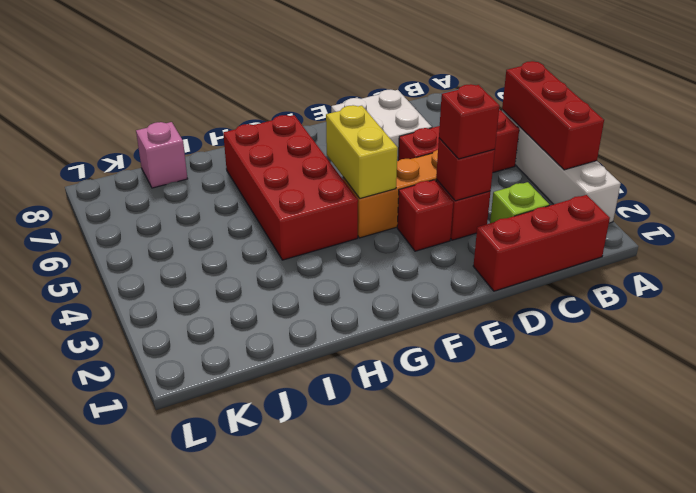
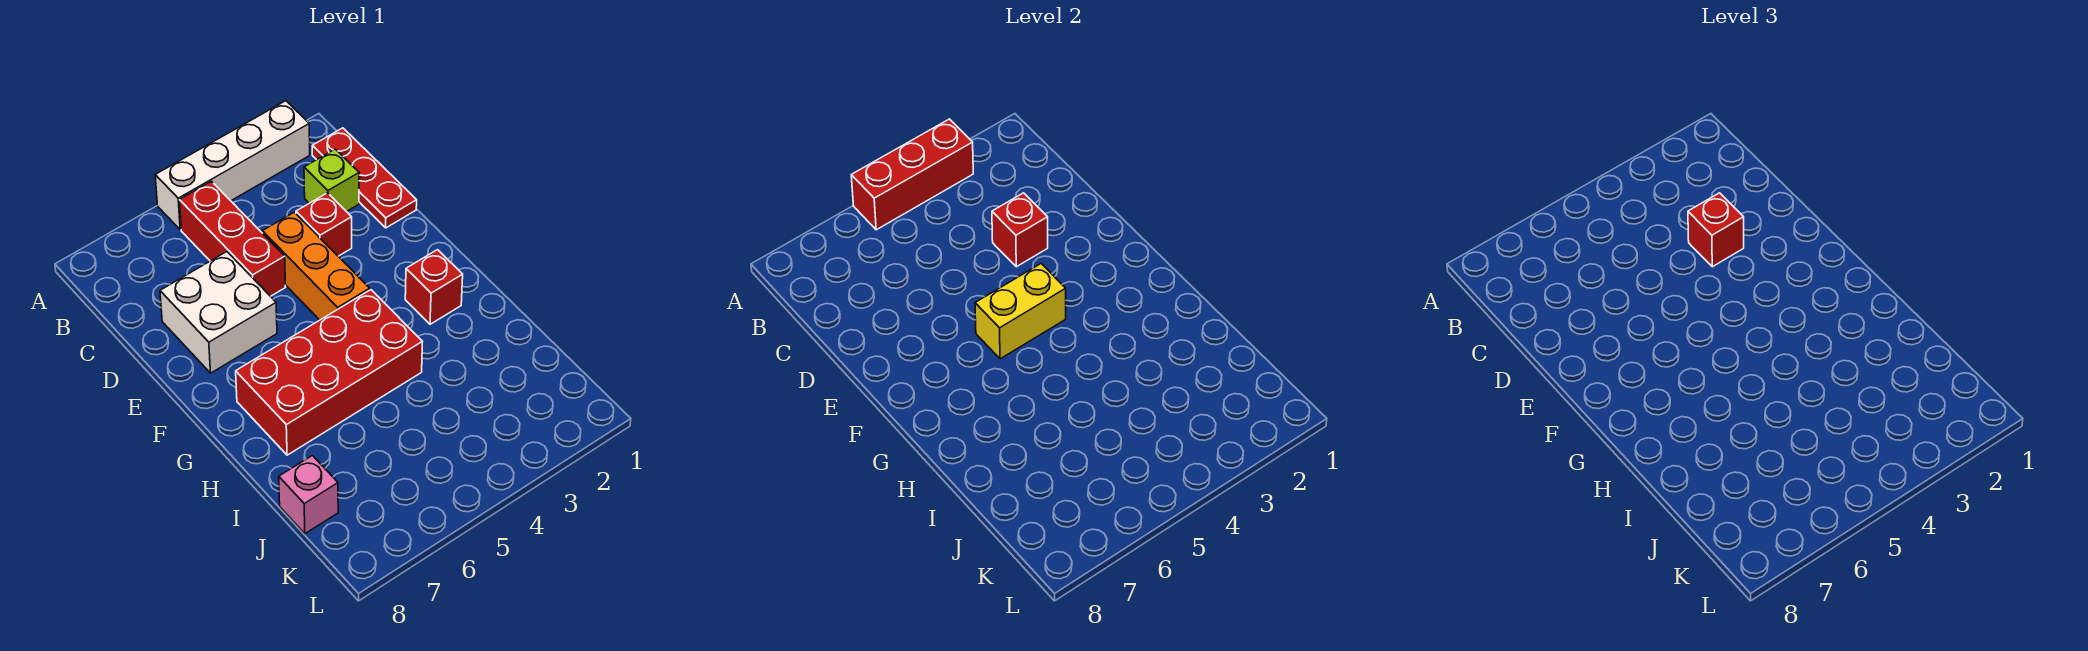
red brick B1:D1 level 1 -> red plate B1:D1 level 1
red brick E3 level 1 -> red brick G2 level 1

